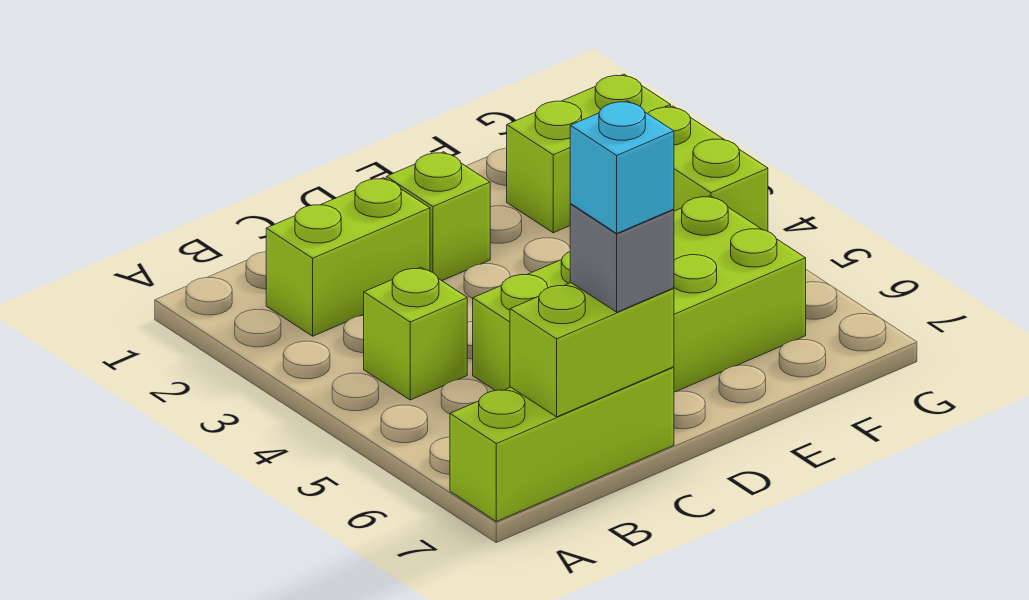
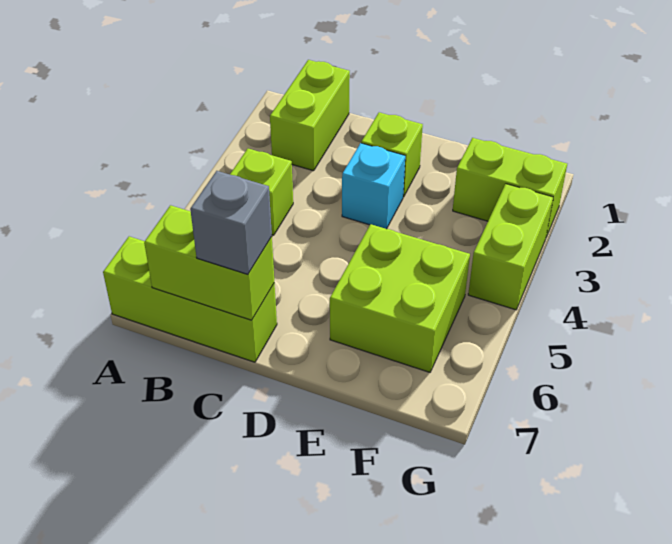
lime brick B2:C2 level 1 -> lime brick B1:B2 level 1
lime brick C5:F6 level 1 -> lime brick E5:F6 level 1
cyan brick C7 level 4 -> cyan brick D3 level 1

